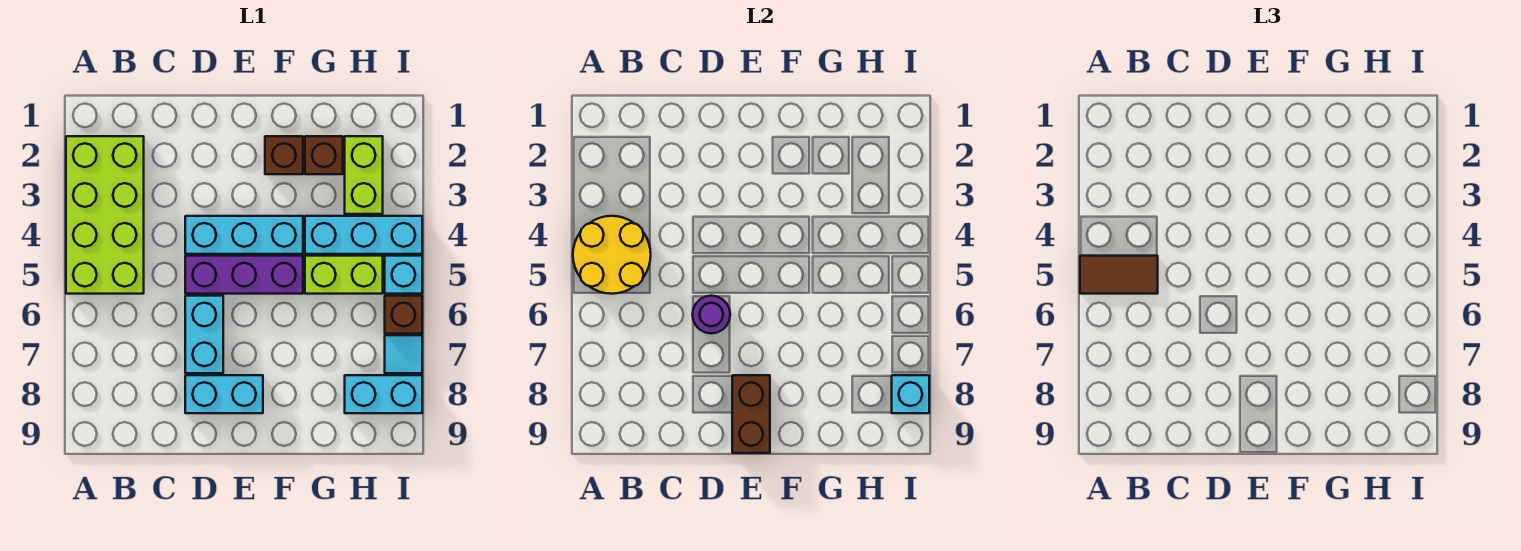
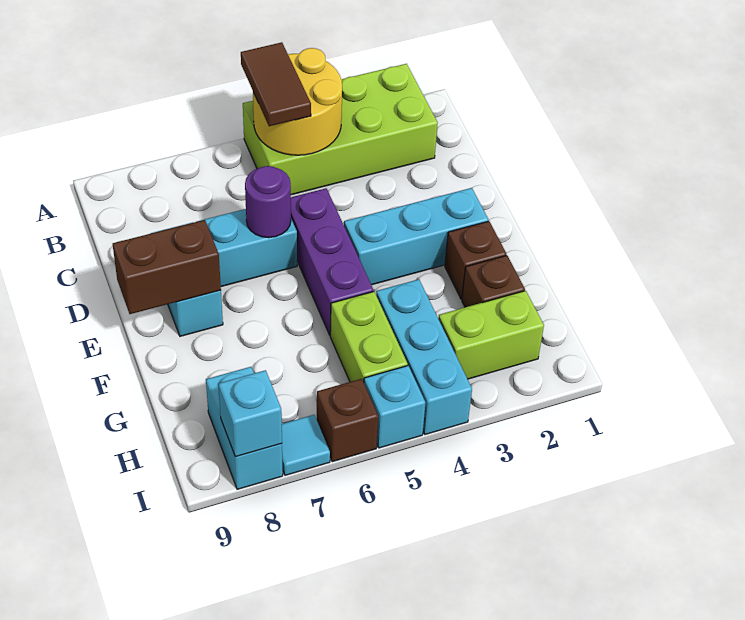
cyan brick D4:F4 level 1 -> cyan brick E2:E4 level 1

